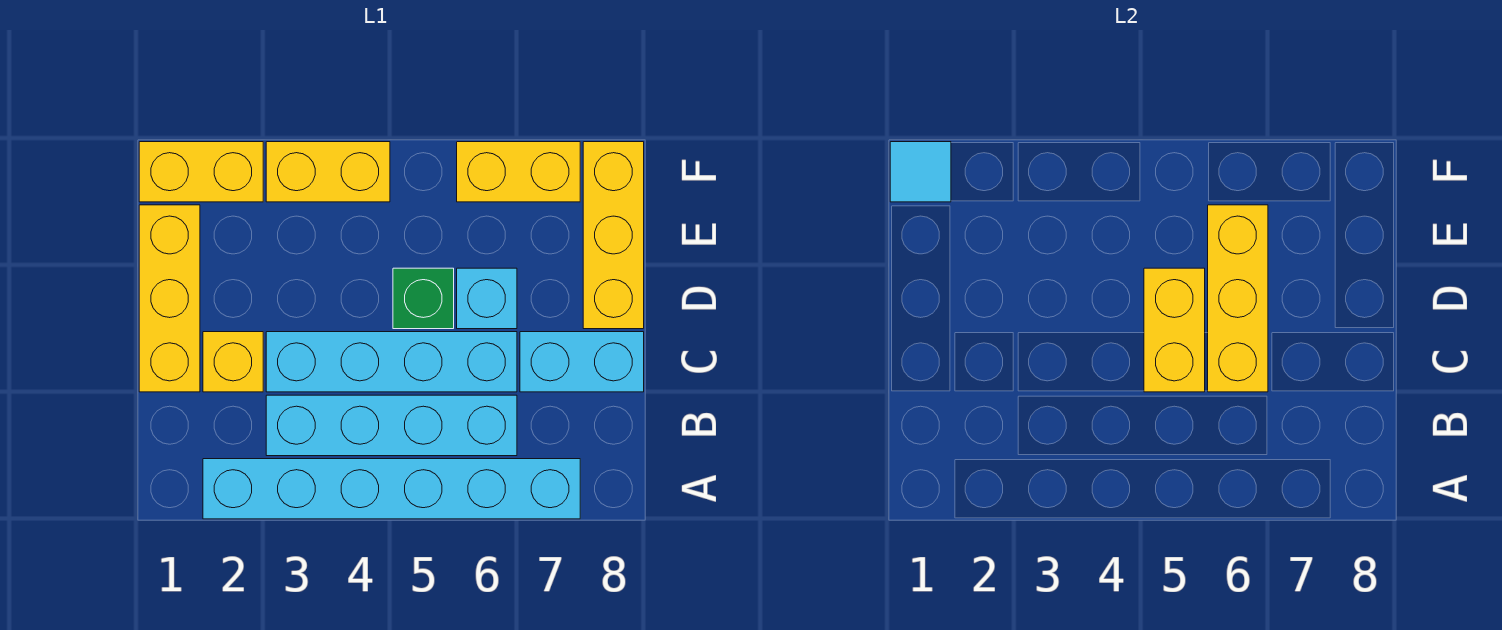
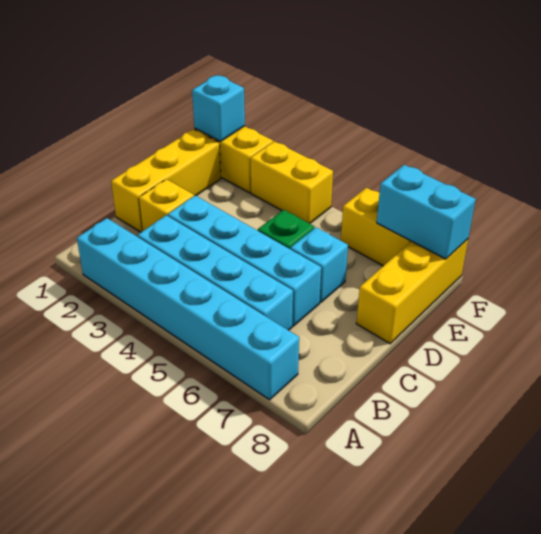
yellow brick C5:D5 level 2 -> none
yellow brick C6:E6 level 2 -> none
cyan brick C7:C8 level 1 -> cyan brick F7:F8 level 2
cyan tile F1 level 2 -> cyan brick F1 level 2

